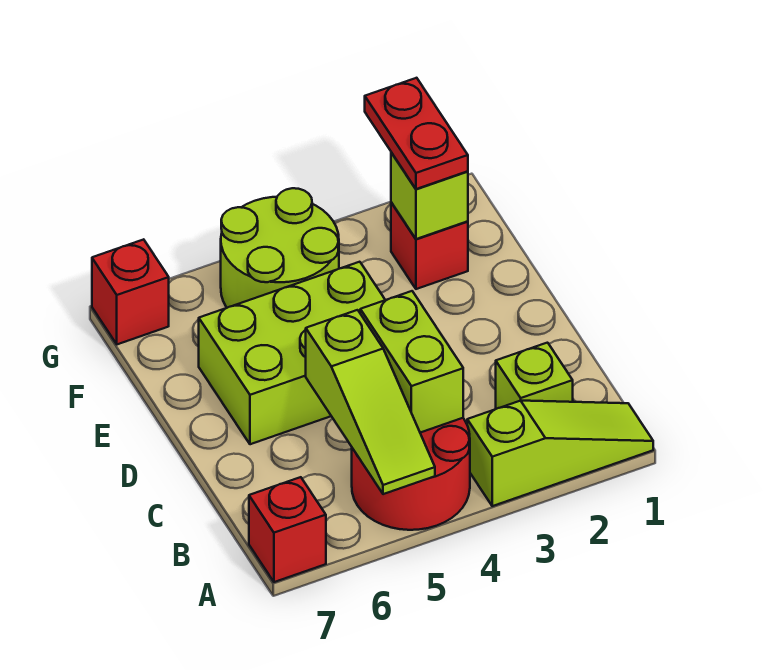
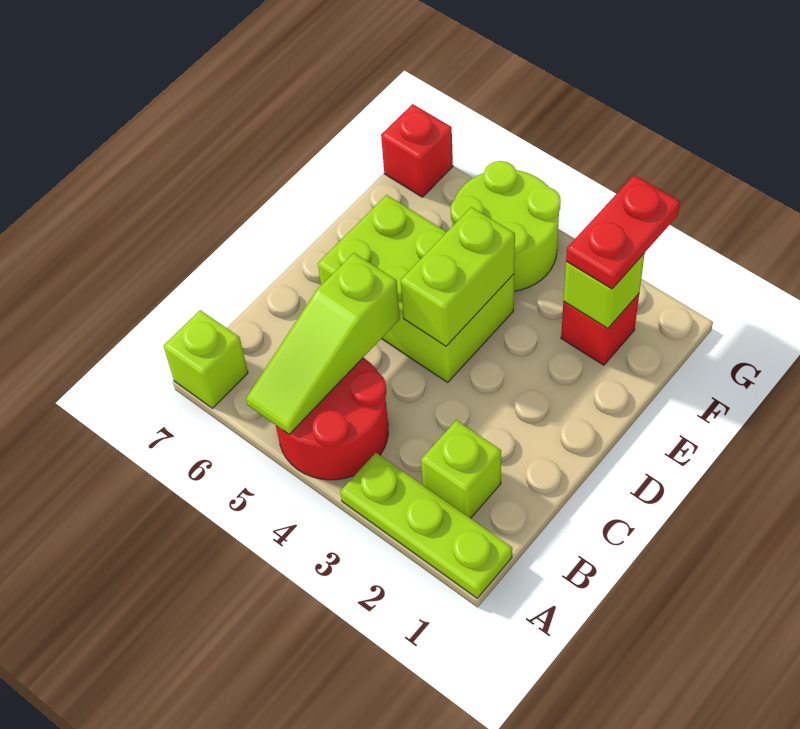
lime slope A1:A3 level 1 top 3 -> lime plate A1:A3 level 1
red brick A7 level 1 -> lime brick A7 level 1
lime brick B4:C4 level 2 -> lime brick D4:E4 level 2

